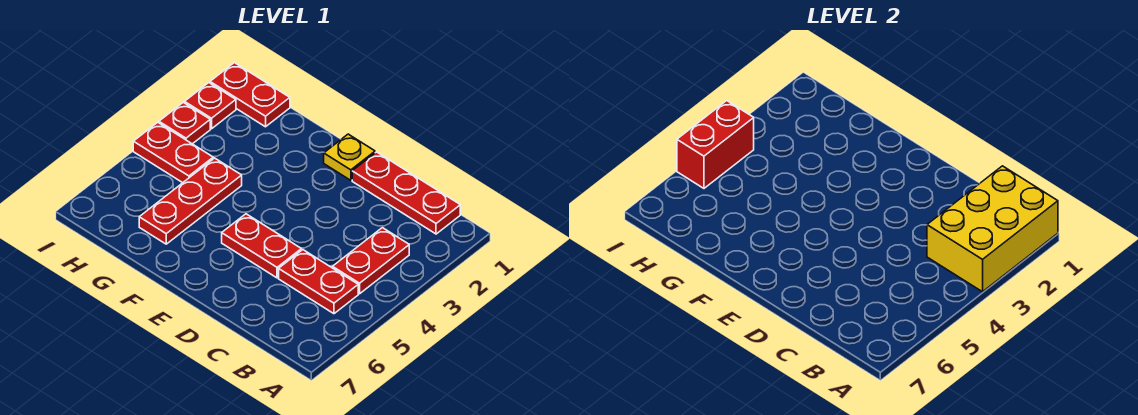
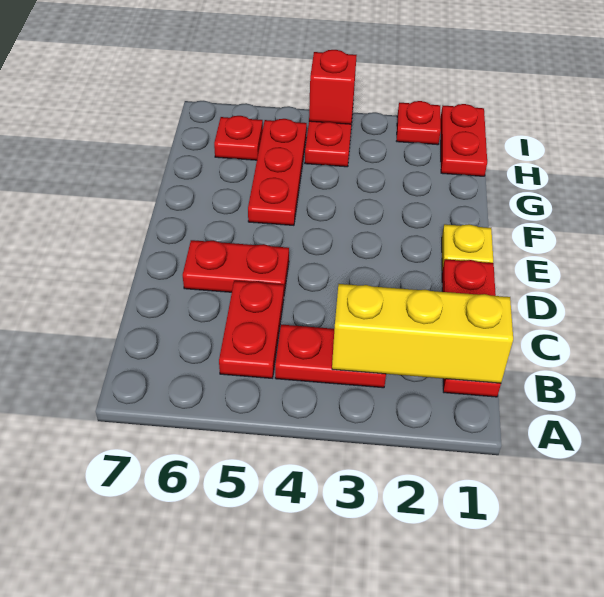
yellow brick A1:B3 level 2 -> yellow brick B1:B3 level 2
red plate D5:E5 level 1 -> red plate D5:D6 level 1
red plate G4:G6 level 1 -> red plate F5:H5 level 1
red plate I3 level 1 -> red plate H6 level 1
red brick I4:I5 level 2 -> red brick I4 level 2

